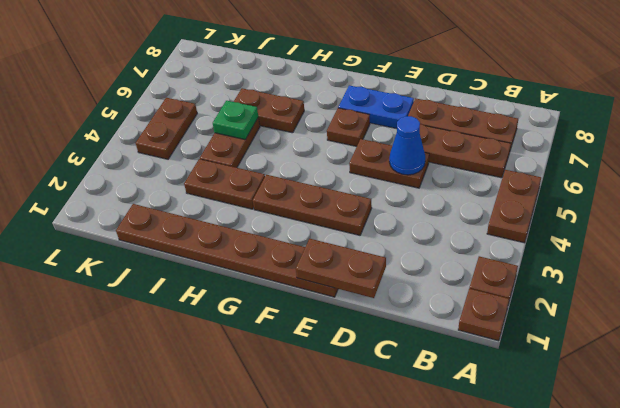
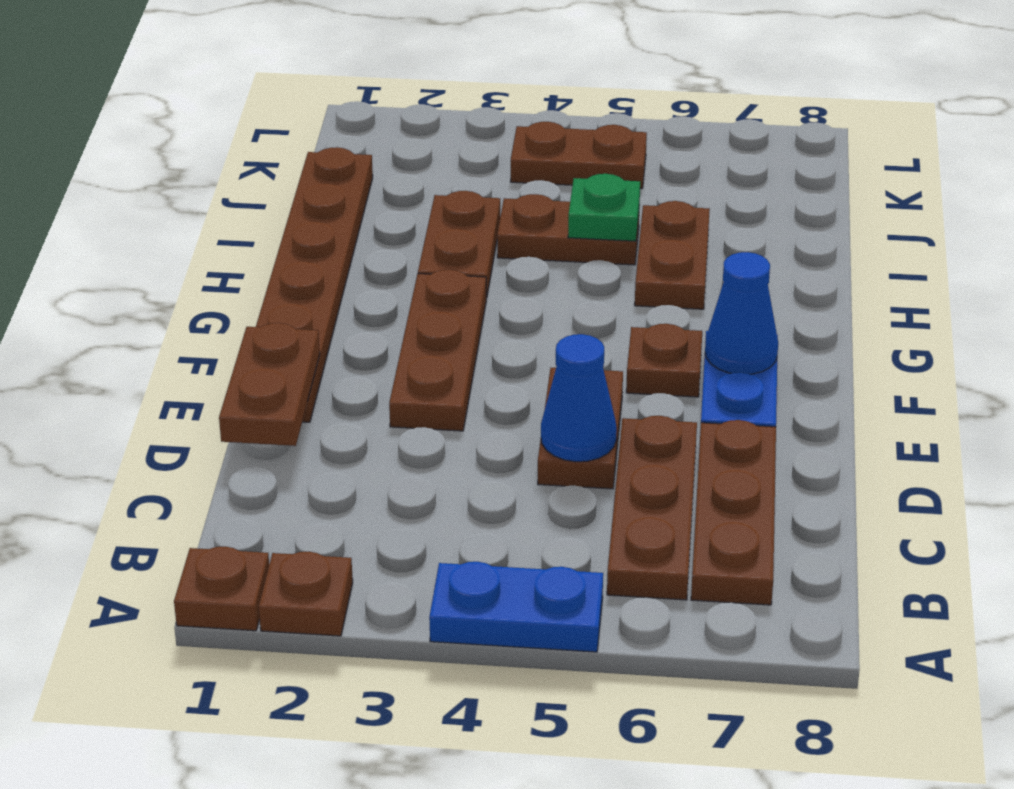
brown plate A4:A5 level 1 -> blue plate A4:A5 level 1
none -> blue cone F7 level 2

